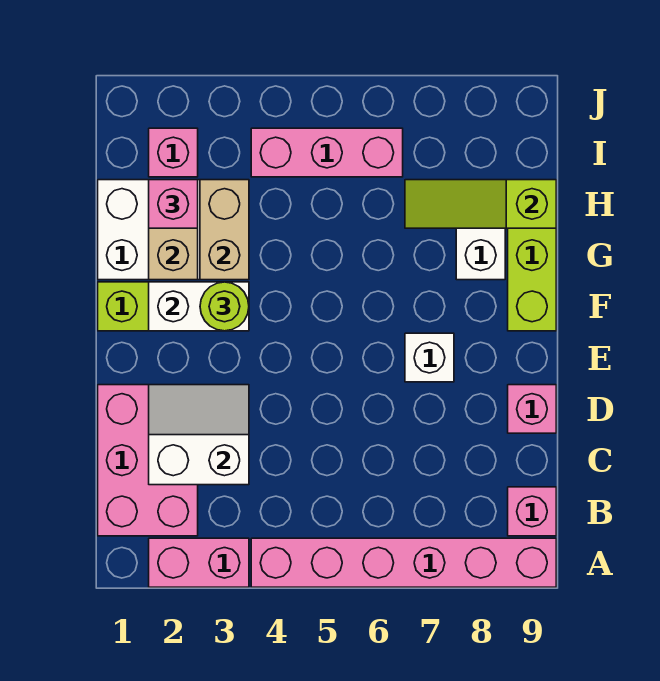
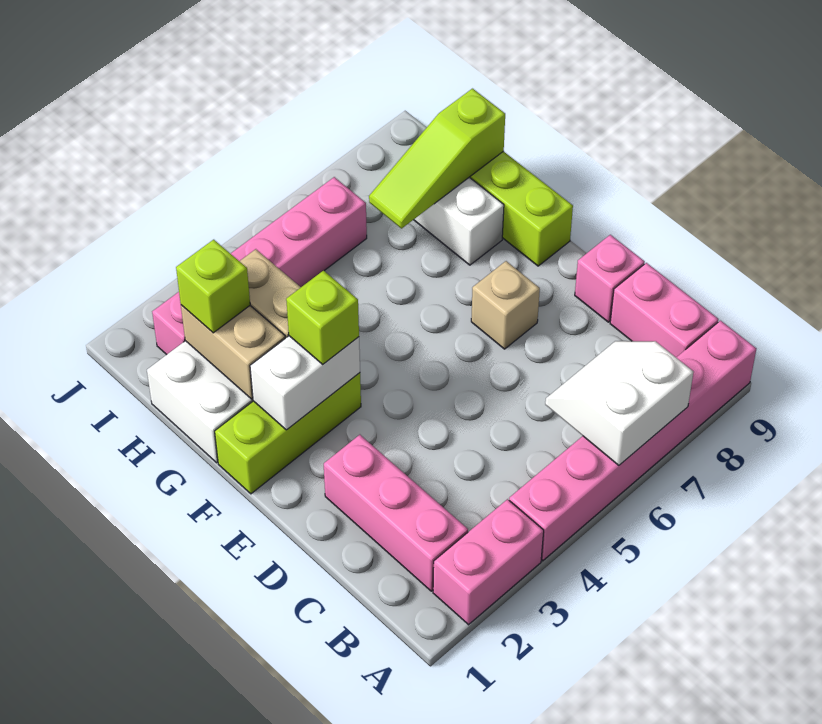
pink brick B1:D2 level 1 -> pink brick B2:D2 level 1
pink brick B9 level 1 -> pink brick B9:C9 level 1
white slope C2:D3 level 2 top C -> white slope A6:B7 level 2 top A
white brick E7 level 1 -> tan brick E7 level 1
lime round brick F3 level 3 -> lime brick F3 level 3
pink brick H2 level 3 -> lime brick H2 level 3

